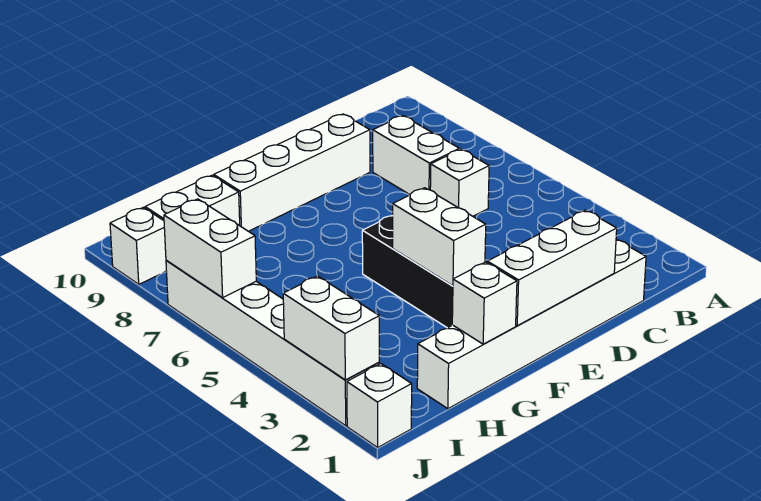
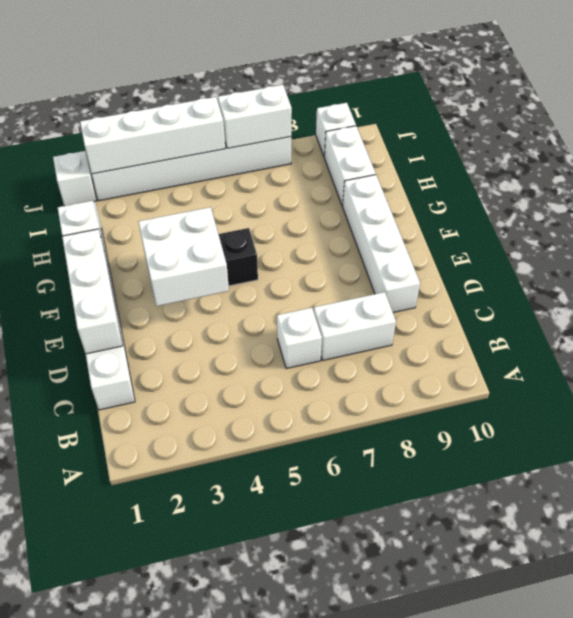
white brick F3:F4 level 2 -> white brick E3:F4 level 2
white brick J2:J3 level 2 -> white brick J2:J5 level 2

